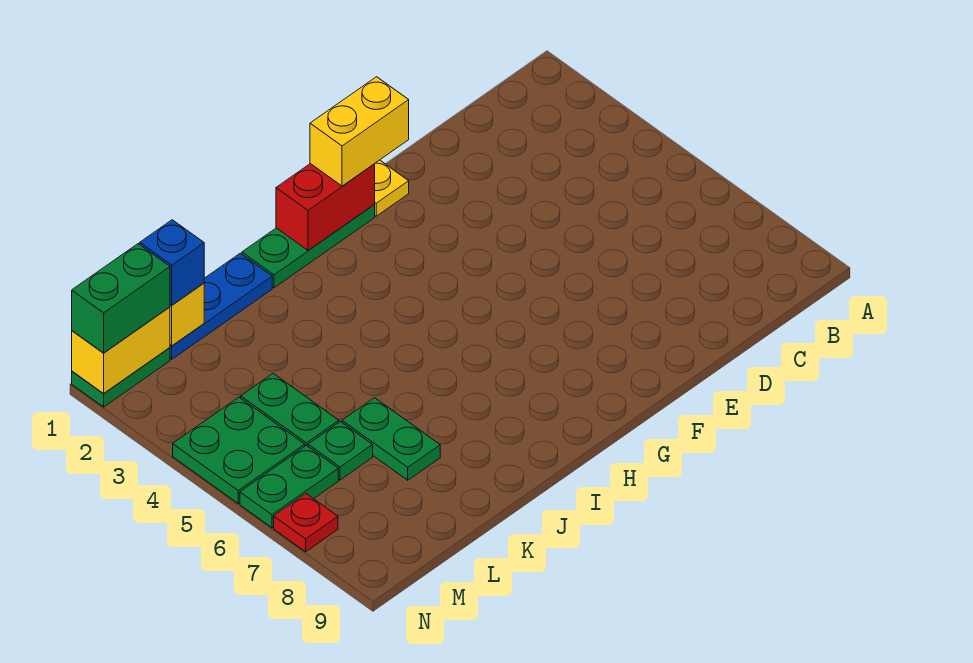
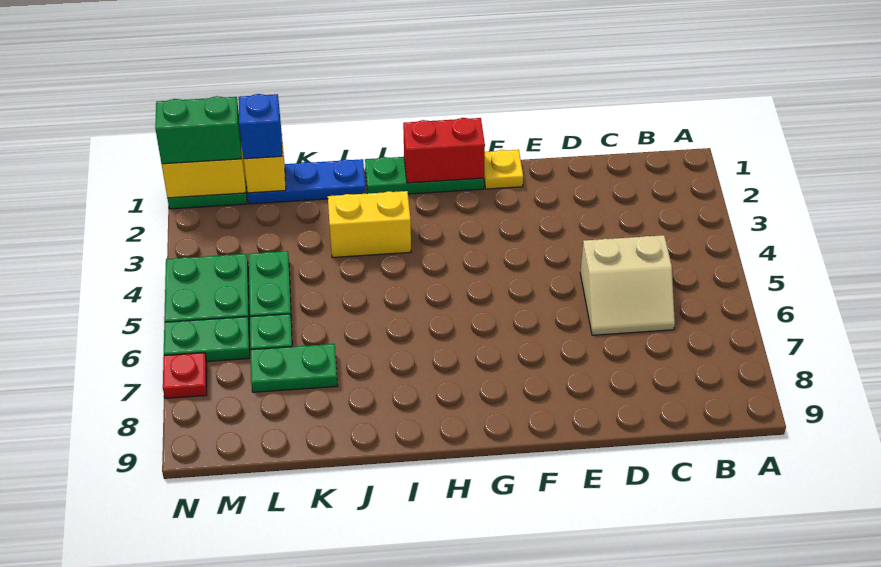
none -> tan slope C5:D6 level 1 top 5
yellow brick F1:G1 level 3 -> yellow brick I3:J3 level 1
green plate K6:K7 level 1 -> green plate K7:L7 level 1

